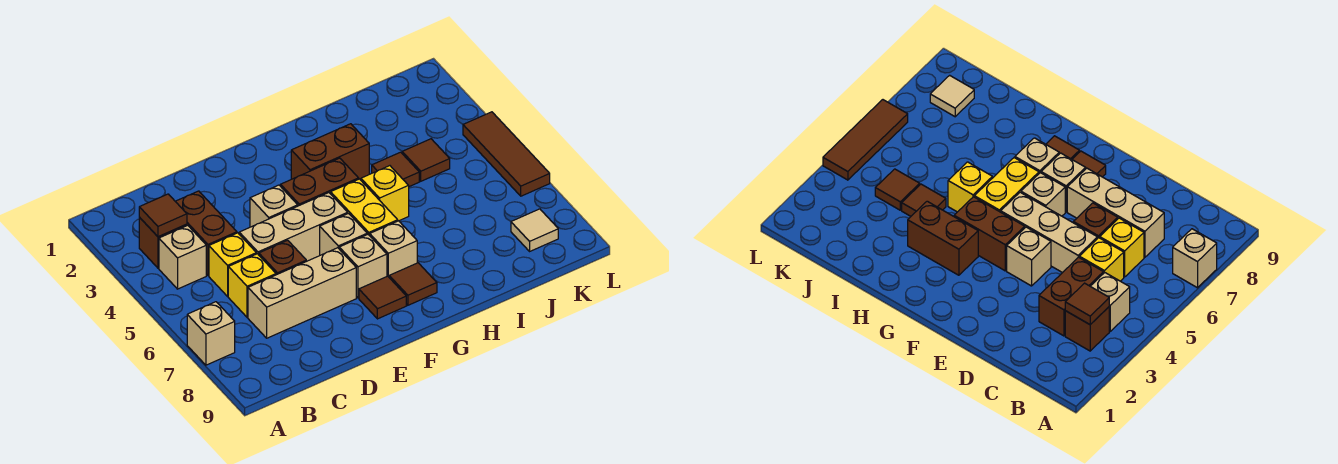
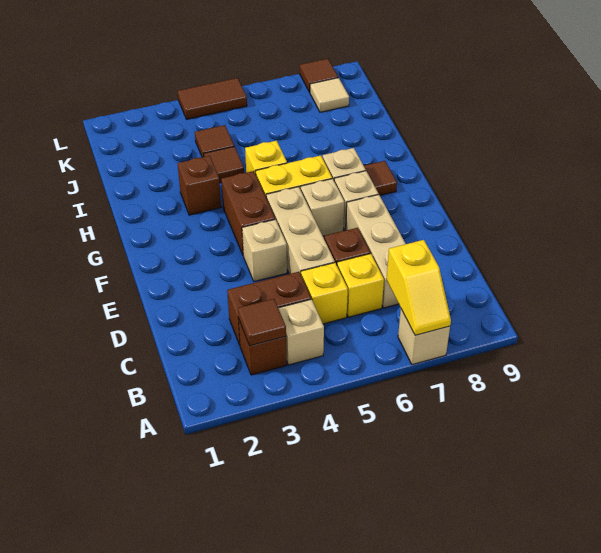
none -> yellow slope A7:B7 level 2 top B
brown tile F8 level 1 -> brown tile L8 level 1
brown brick G3:H3 level 1 -> brown brick H3 level 1
brown tile L4:L6 level 1 -> brown tile L4:L5 level 1

